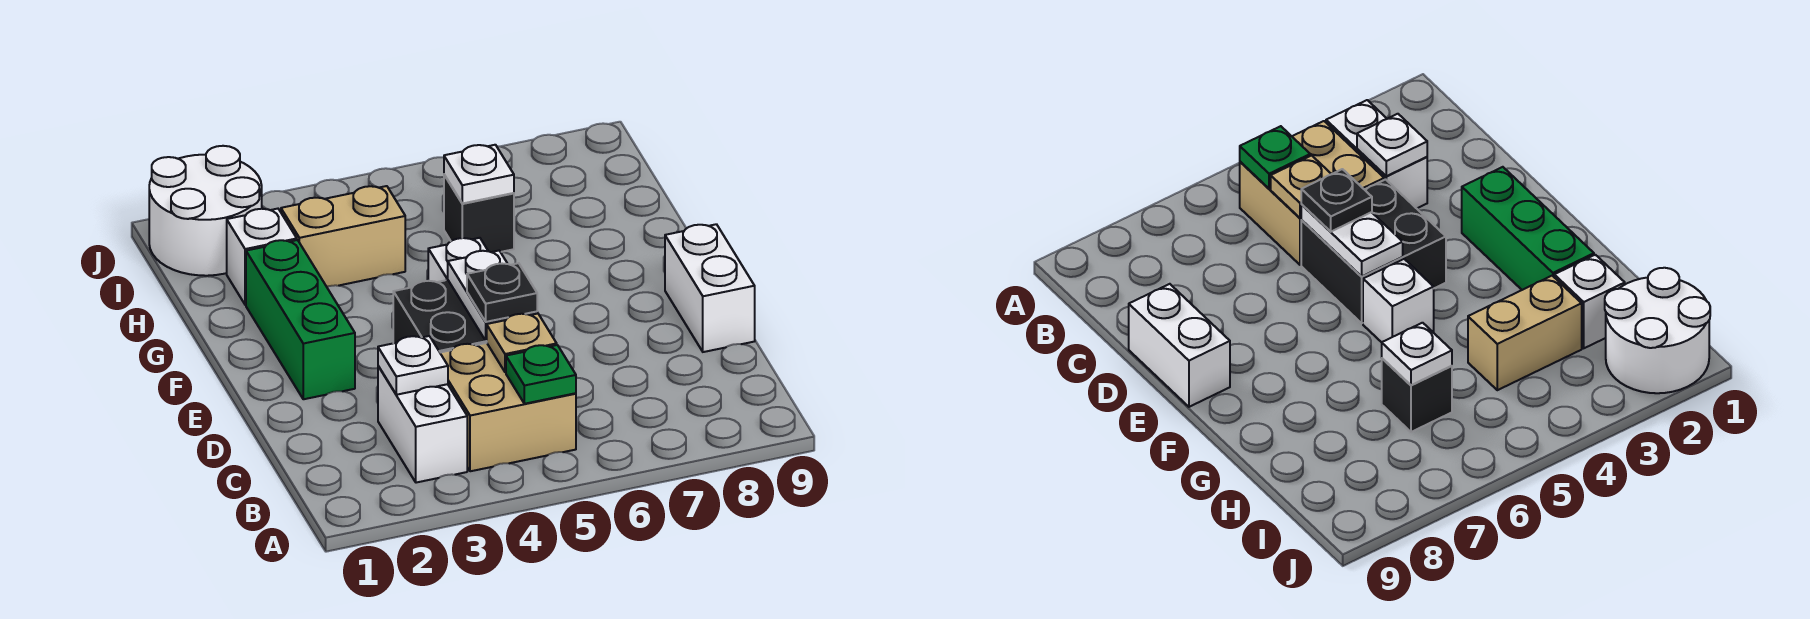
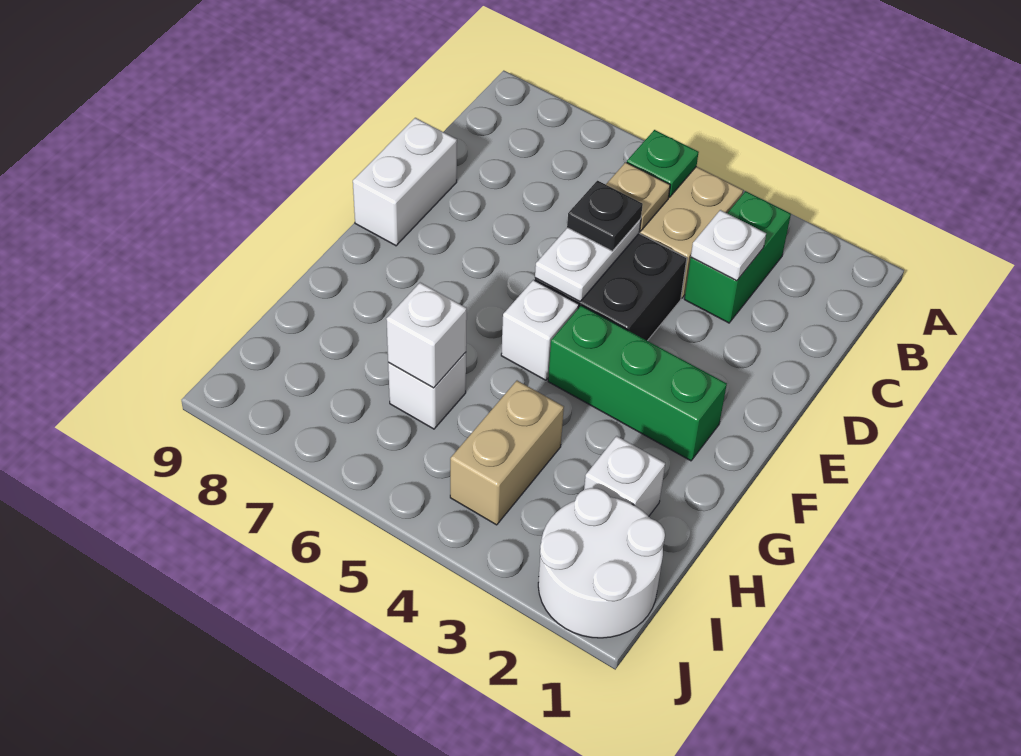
white brick B3:C3 level 1 -> green brick B3:C3 level 1
green brick E2:G2 level 1 -> green brick F2:F4 level 1
tan brick H3:H4 level 1 -> tan brick H4:I4 level 1
black brick H6 level 1 -> white brick H6 level 1
white plate H6 level 2 -> white brick H6 level 2

